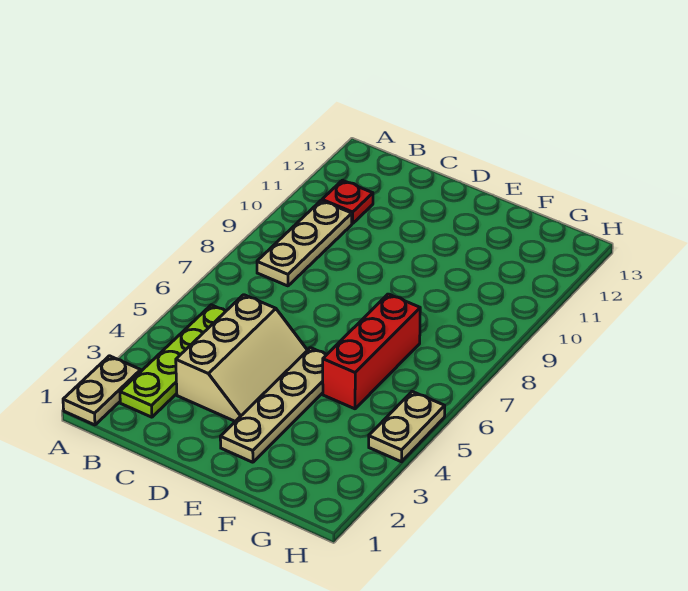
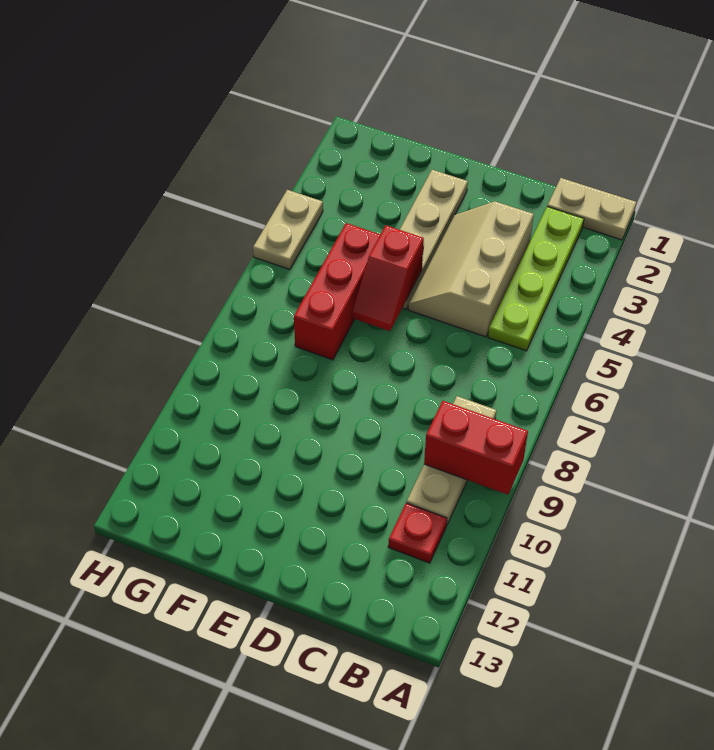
tan plate A1:A2 level 1 -> tan plate A1:B1 level 1
none -> red brick A9:B9 level 2
none -> red slope E5:E6 level 2 top 5

